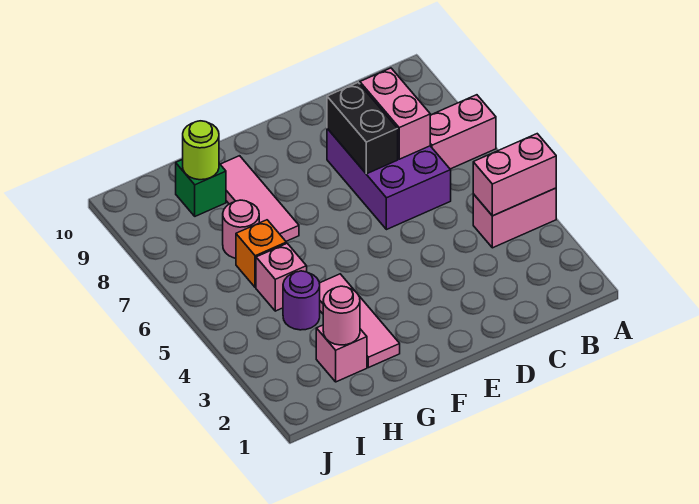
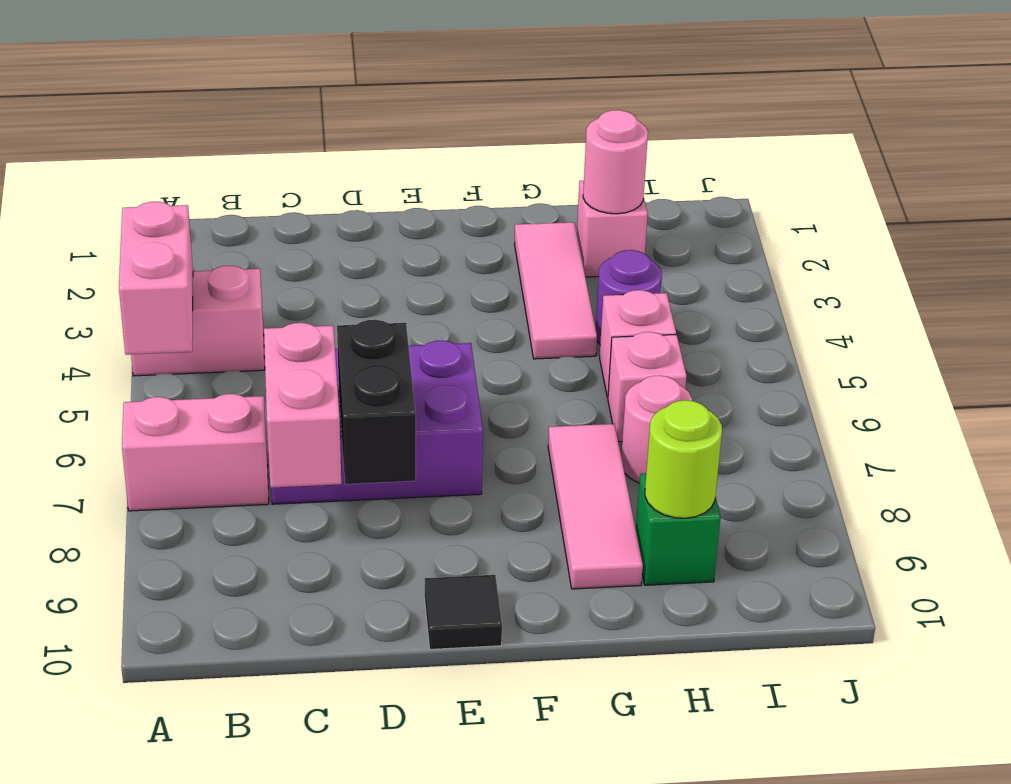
pink brick A4:B4 level 2 -> pink brick A4:A5 level 2
purple brick C6:D8 level 1 -> purple brick C6:E7 level 1
none -> black tile E10 level 1
orange brick H6 level 1 -> pink brick H6 level 1

